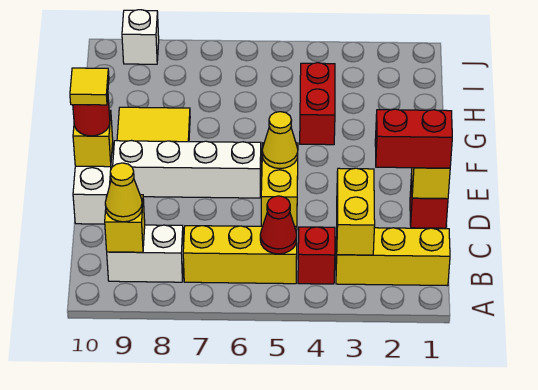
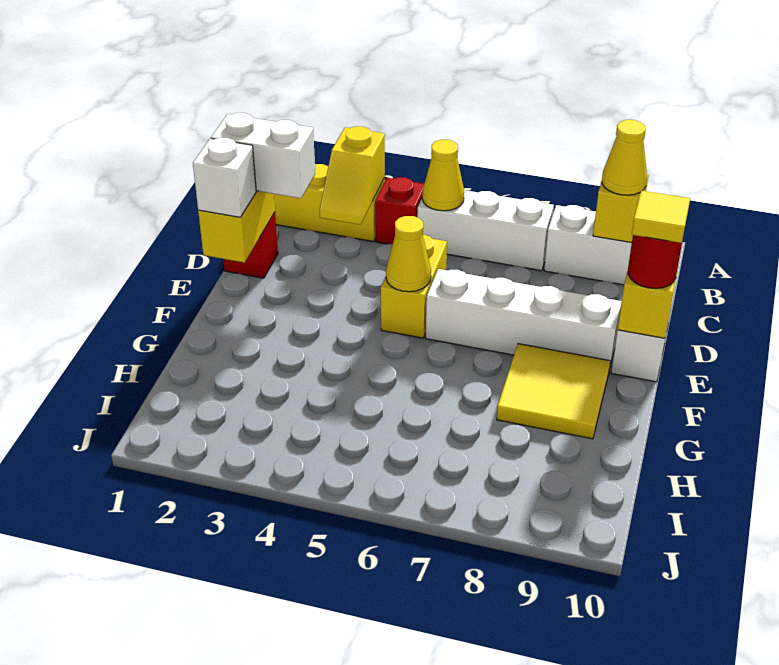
yellow brick B3:C3 level 2 -> yellow slope B3:C3 level 2 top B
yellow brick B5:B7 level 1 -> white brick B5:B7 level 1
red cone B5 level 2 -> yellow cone B5 level 2
red brick D1:D2 level 3 -> white brick D1:D2 level 3
red brick G4:H4 level 1 -> none
white brick J9 level 1 -> white brick E1 level 3

